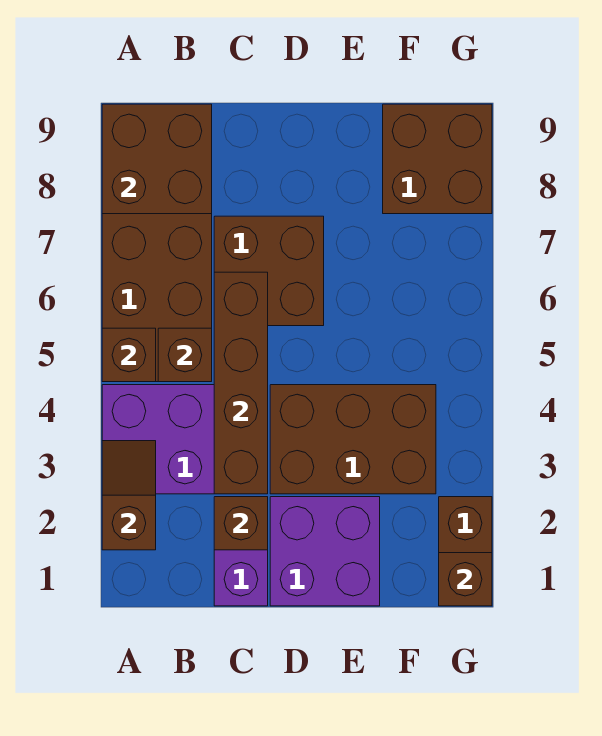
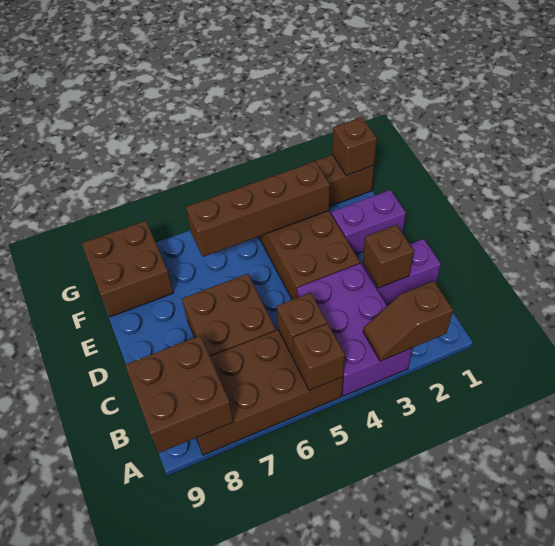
brown brick C3:C6 level 2 -> brown brick F3:F6 level 2
purple brick D1:E2 level 1 -> purple brick E1:E2 level 1

